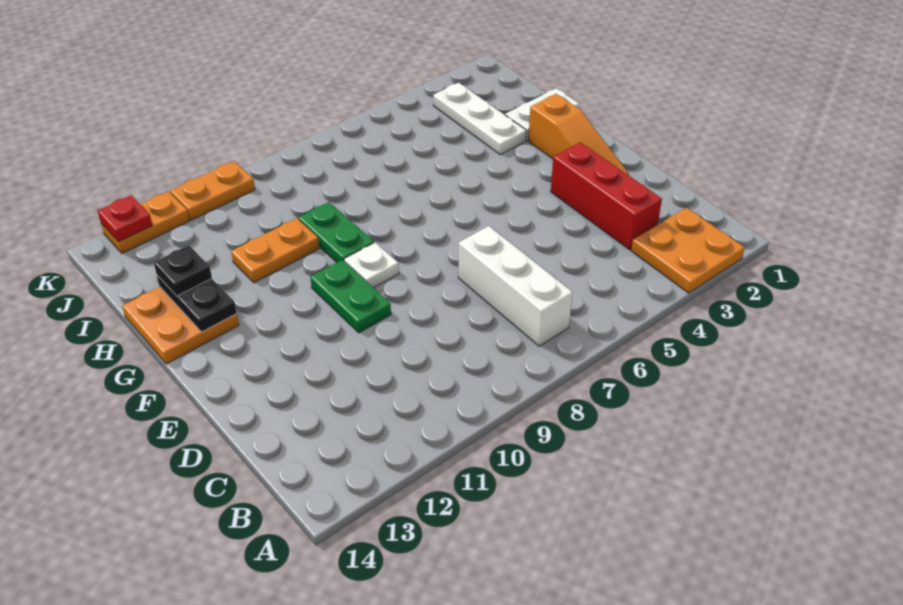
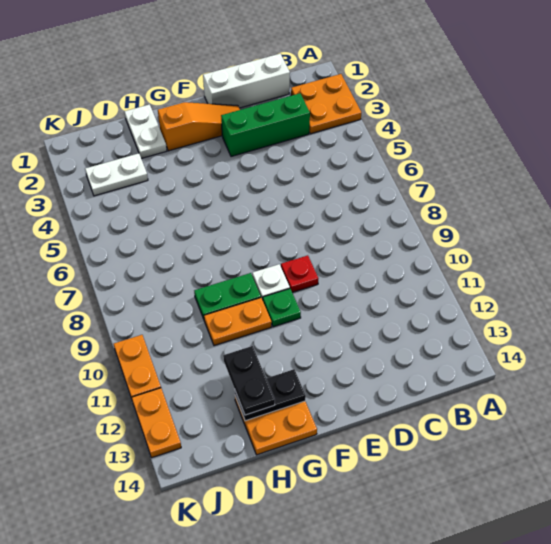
white brick B7:D7 level 1 -> white brick C1:E1 level 1
red brick C3:E3 level 1 -> green brick C3:E3 level 1
green plate E10:F10 level 1 -> green plate F10 level 1
white plate H3:J3 level 1 -> white plate I3:J3 level 1
orange plate H10:H11 level 1 -> orange plate G10:H10 level 1
black plate H13 level 3 -> black plate H12:H13 level 3
red plate K13 level 2 -> red plate E9 level 1

